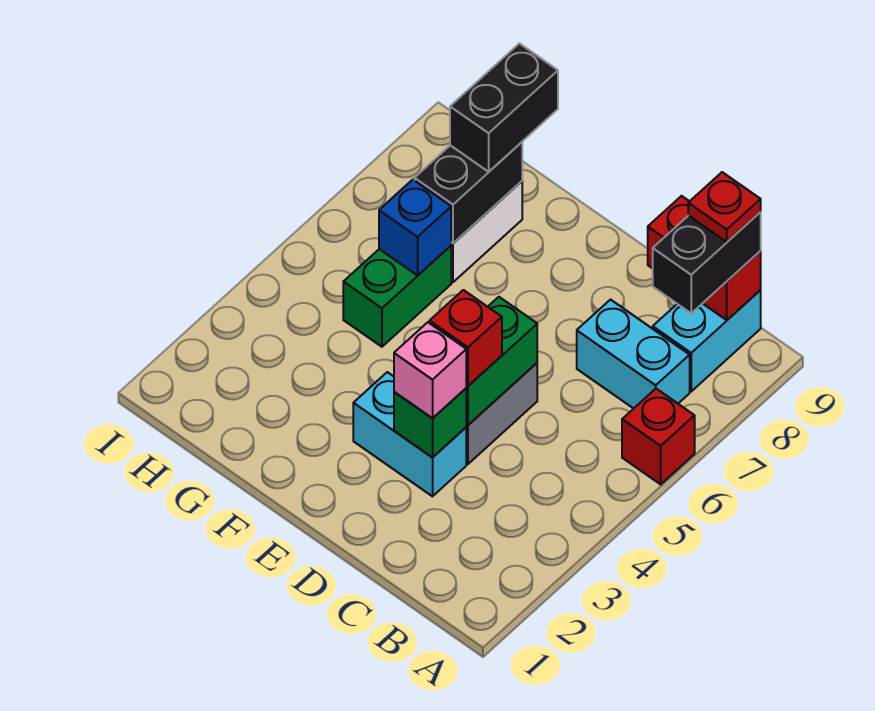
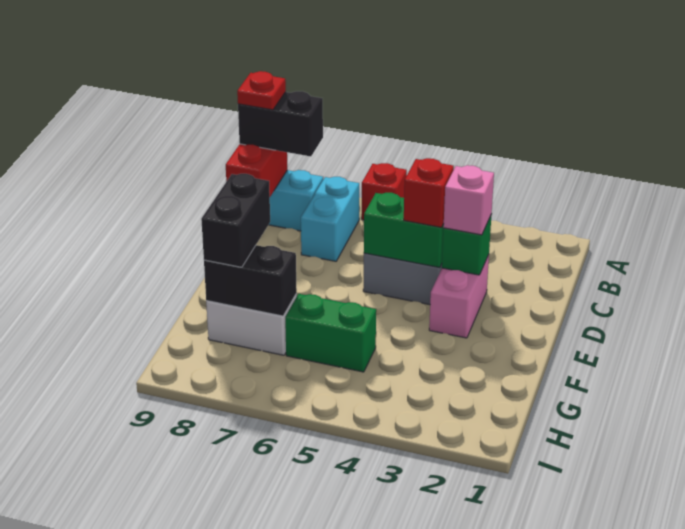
cyan brick D3:E3 level 1 -> pink brick D3:E3 level 1
blue brick G6 level 2 -> none
black brick G8:G9 level 3 -> black brick F8:G8 level 3

